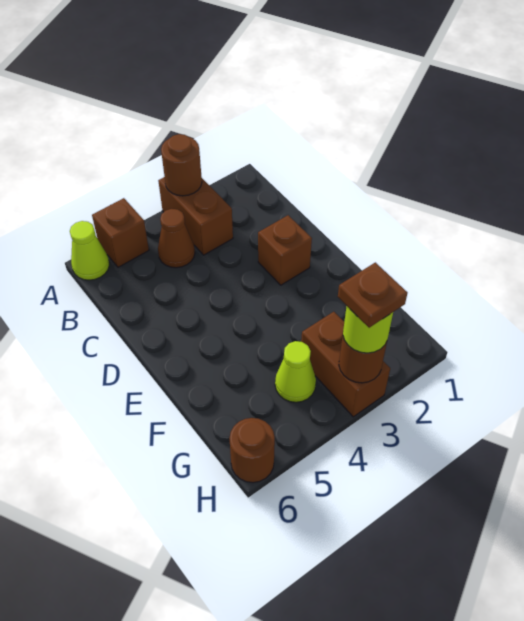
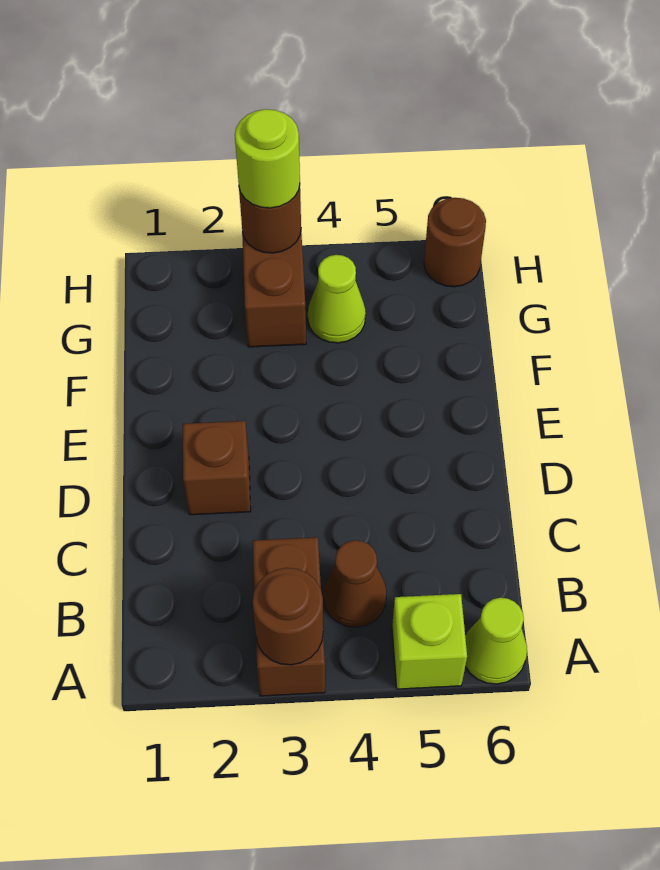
brown brick A5 level 1 -> lime brick A5 level 1
brown plate H3 level 4 -> none

